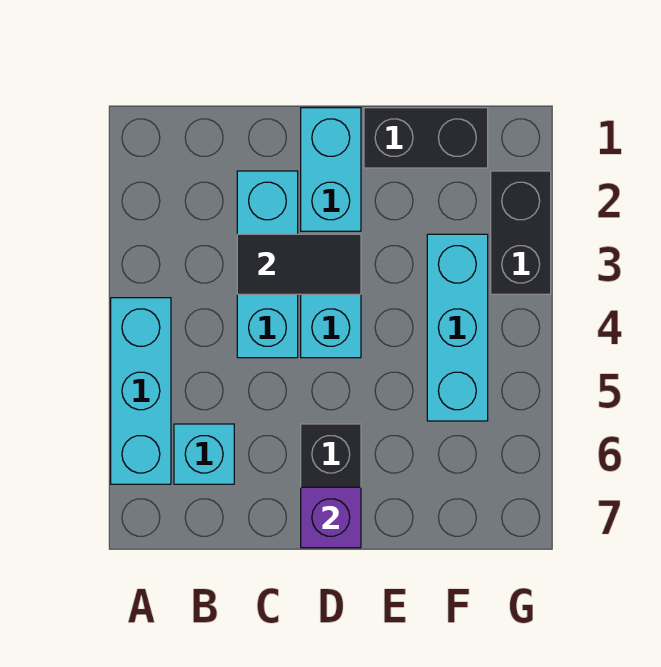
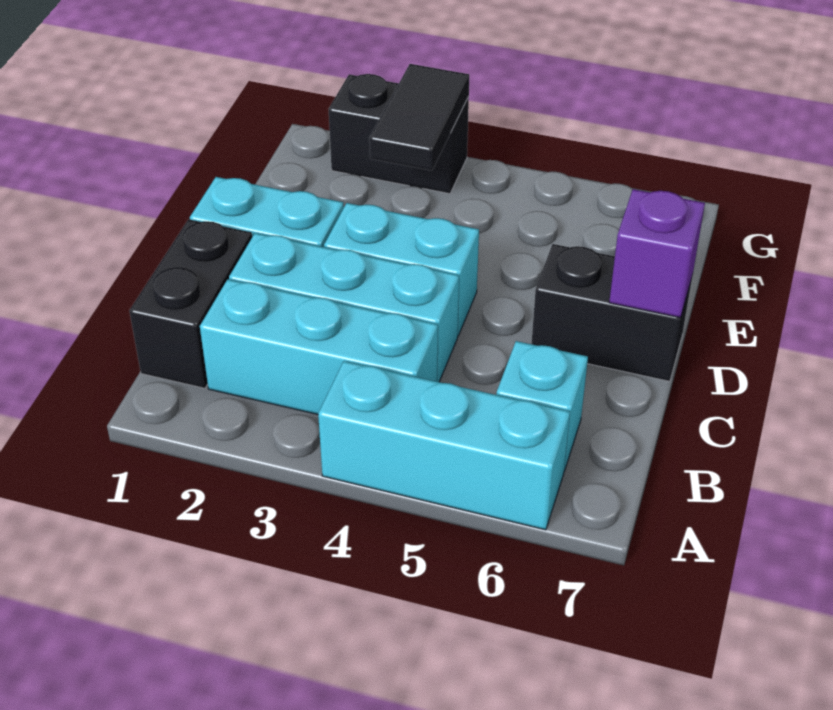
black tile C3:D3 level 2 -> black tile F3:G3 level 2
black brick E1:F1 level 1 -> black brick B1:C1 level 1
cyan brick F3:F5 level 1 -> cyan brick B2:B4 level 1

